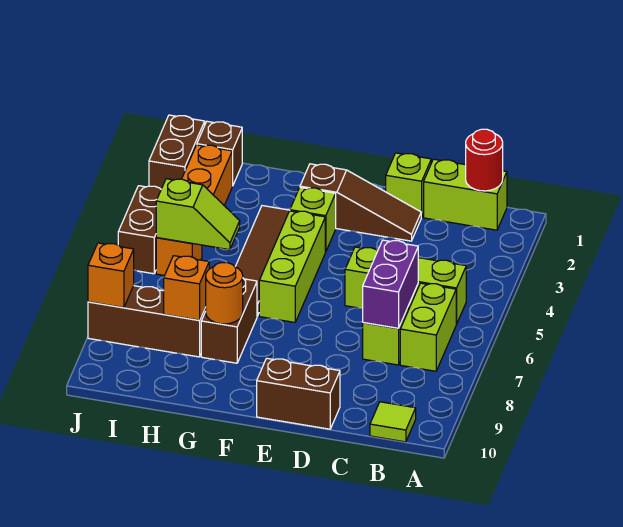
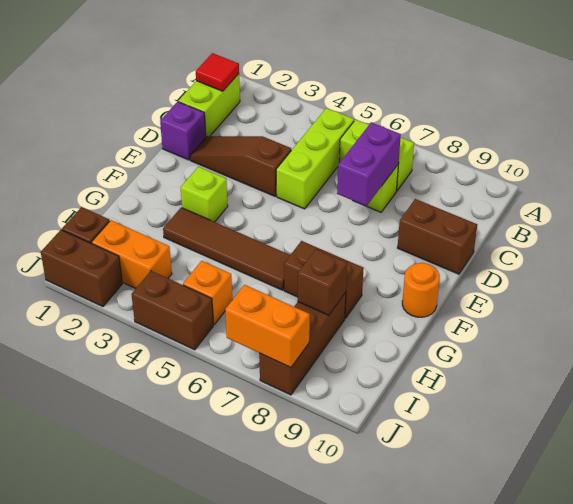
red round brick B1 level 2 -> red tile B1 level 2
lime tile B10 level 1 -> none
purple brick C6:C7 level 2 -> purple brick C7:D7 level 2
lime brick D1 level 1 -> purple brick D1 level 1
brown slope D2:F2 level 1 top F -> brown slope D2:D4 level 1 top 4
brown brick D10:E10 level 1 -> brown brick D9:D10 level 1
lime brick F4:F6 level 1 -> none
orange round brick G8 level 2 -> orange round brick F10 level 1
lime slope H5:I5 level 2 top I -> none
orange brick H8 level 2 -> brown brick H8 level 2
orange brick J8 level 2 -> orange brick J7:J8 level 2

